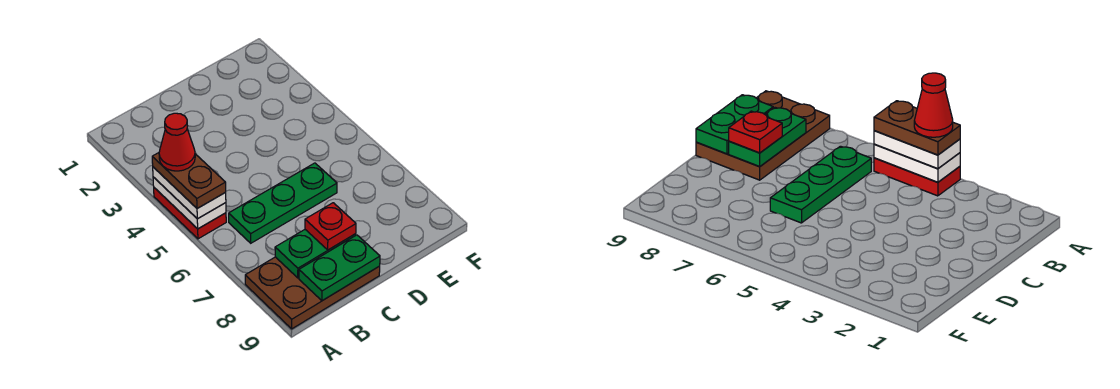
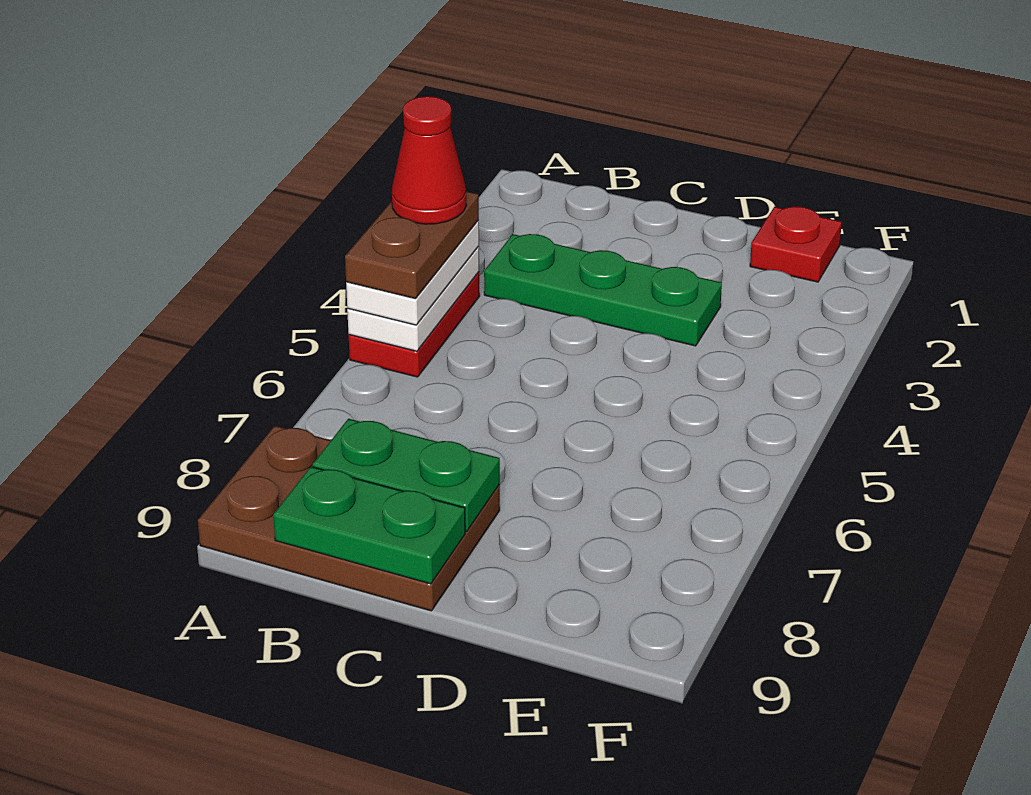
green plate B6:D6 level 1 -> green plate B3:D3 level 1
red plate C8 level 3 -> red plate E1 level 1

